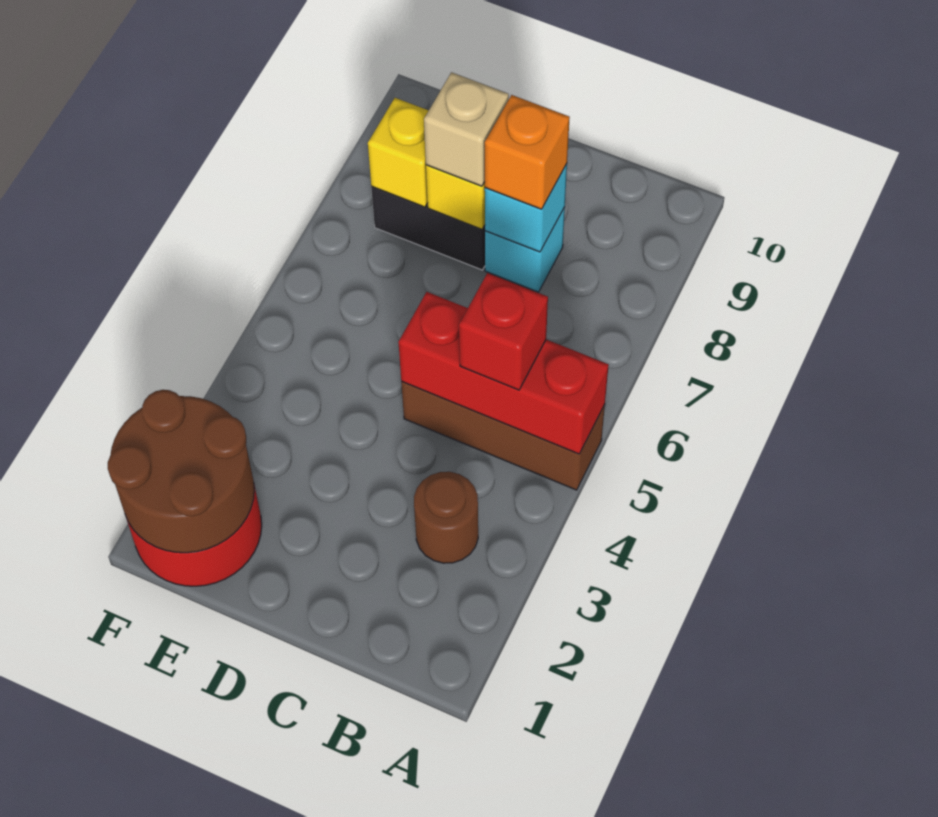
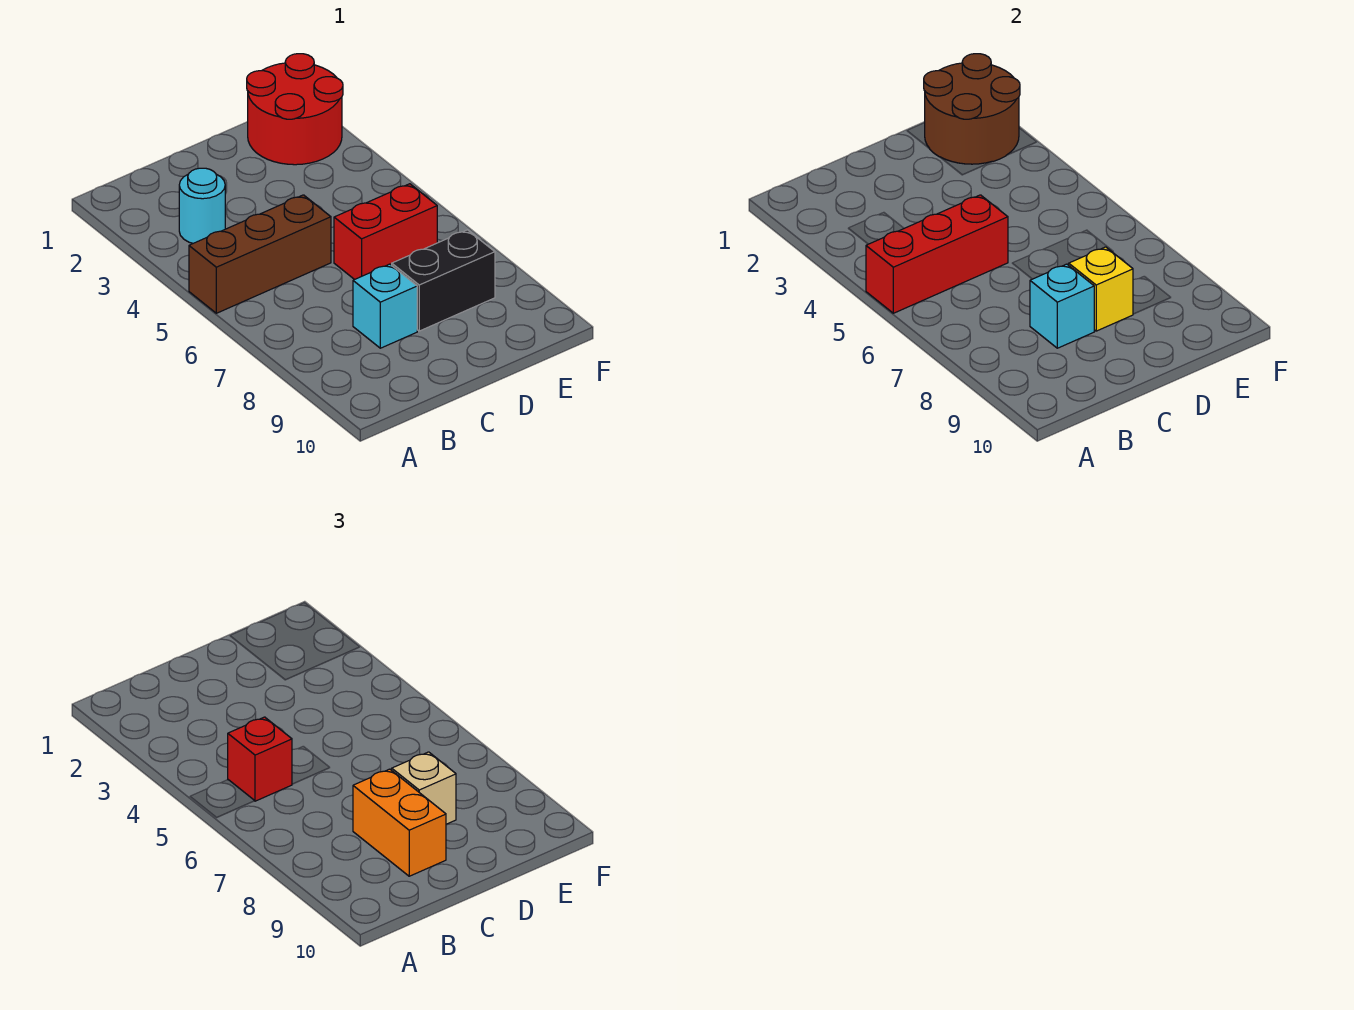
brown round brick B3 level 1 -> cyan round brick B3 level 1
orange brick C8 level 3 -> orange brick C8:C9 level 3
none -> red brick D6:E6 level 1
yellow brick E8 level 2 -> none

